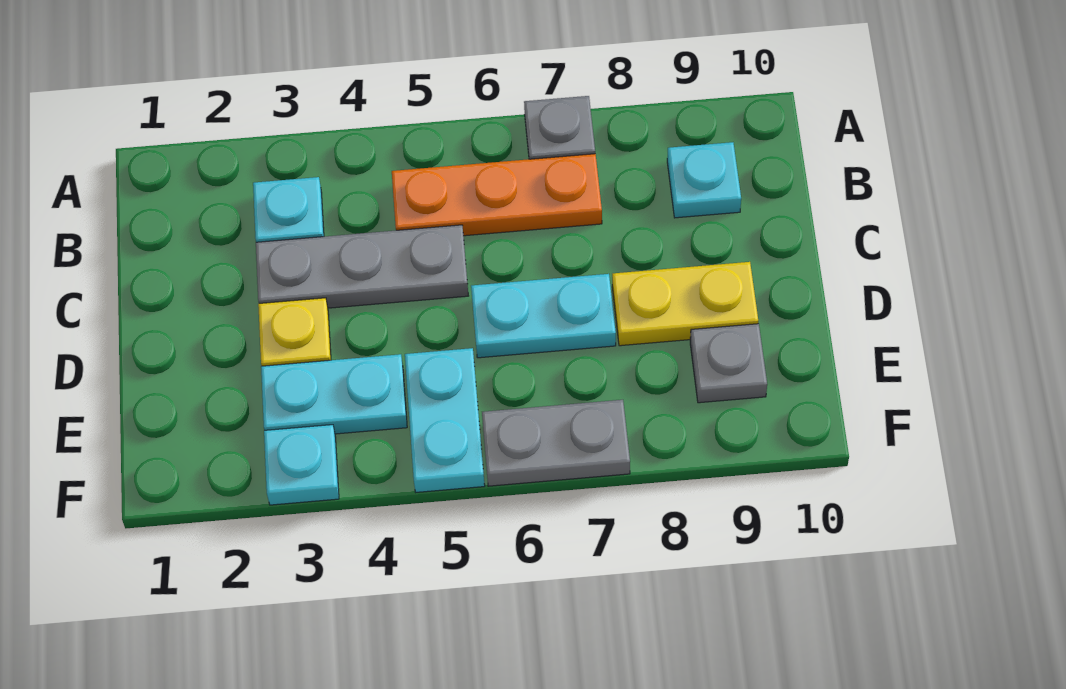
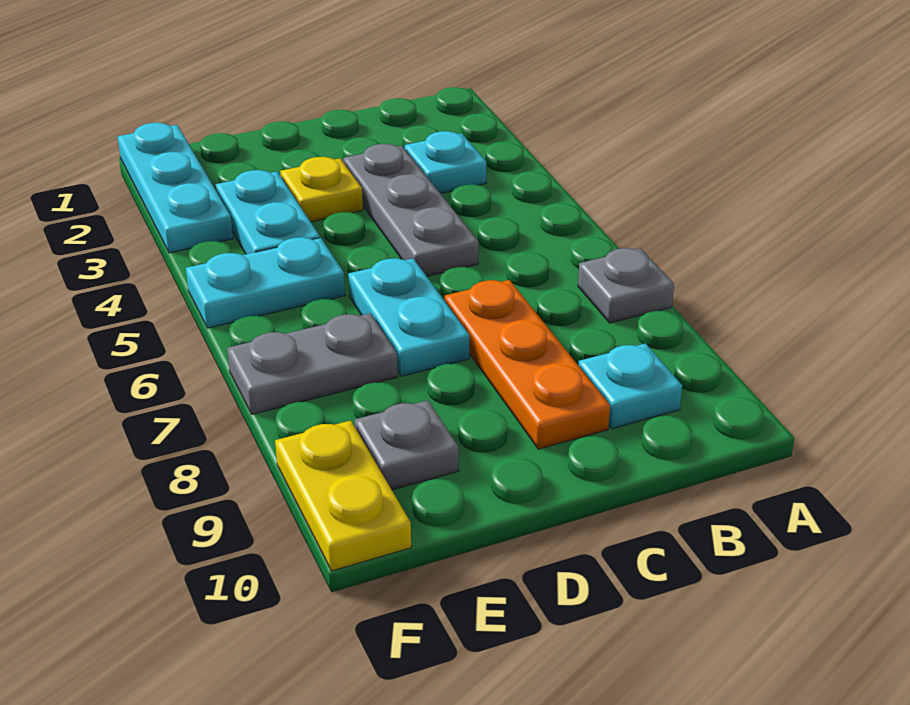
orange plate B5:B7 level 1 -> orange plate C7:C9 level 1
yellow plate D8:D9 level 1 -> yellow plate F9:F10 level 1
cyan plate F3 level 1 -> cyan plate F1:F3 level 1
grey plate F6:F7 level 1 -> grey plate E7:F7 level 1

